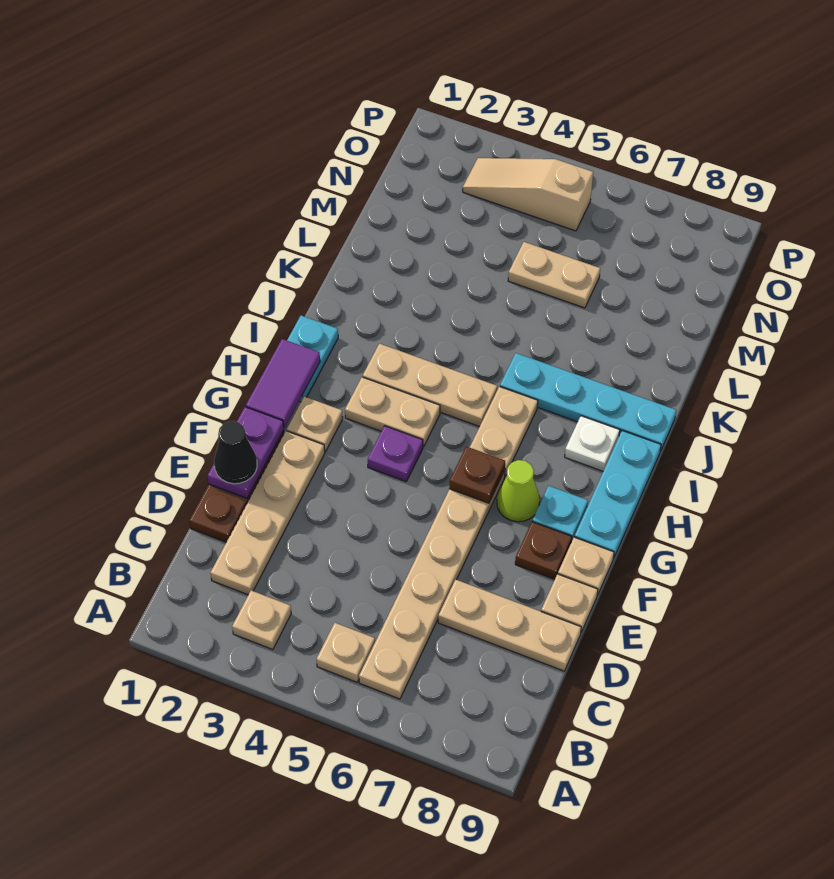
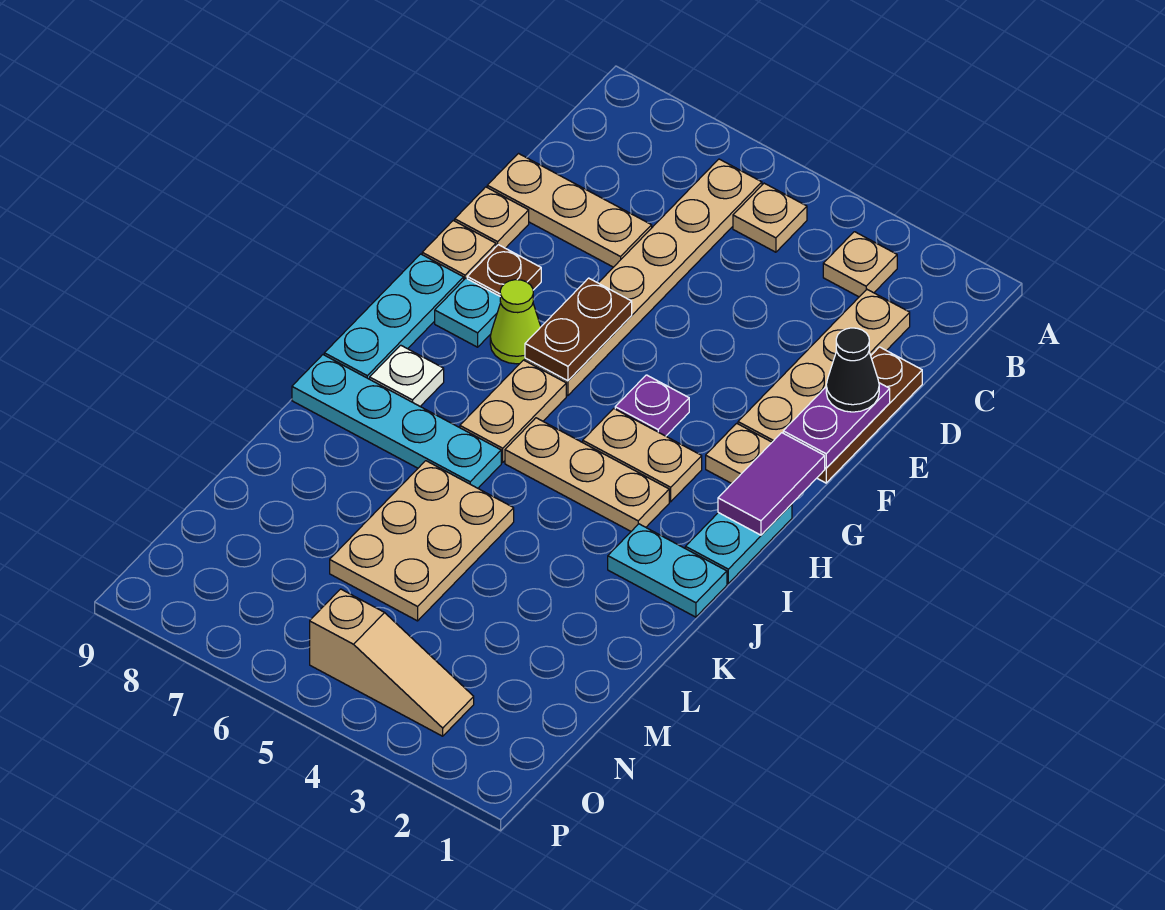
brown plate G6 level 2 -> brown plate F6:G6 level 2
none -> cyan plate J1:J2 level 1
tan plate M5:M6 level 1 -> tan plate K5:M6 level 1

